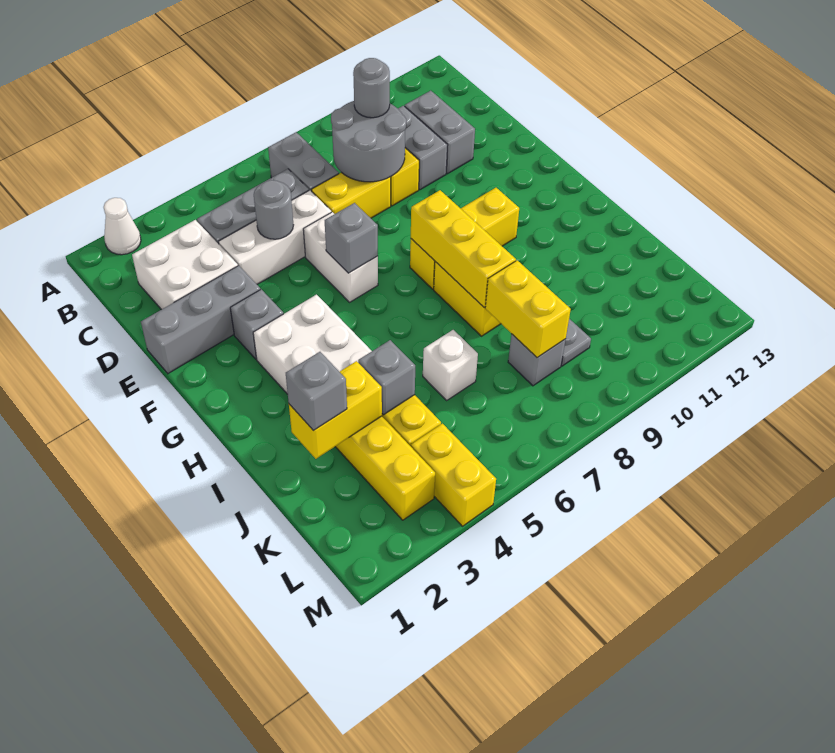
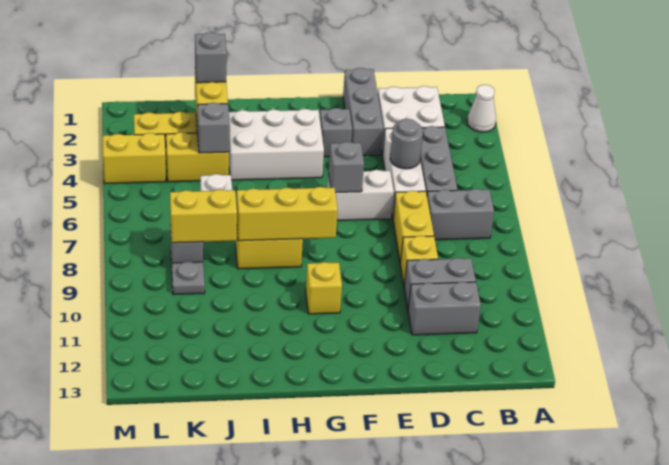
grey round brick C8:D9 level 2 -> none
grey round brick C9 level 3 -> none
yellow brick G8:G10 level 1 -> yellow brick G10 level 1

